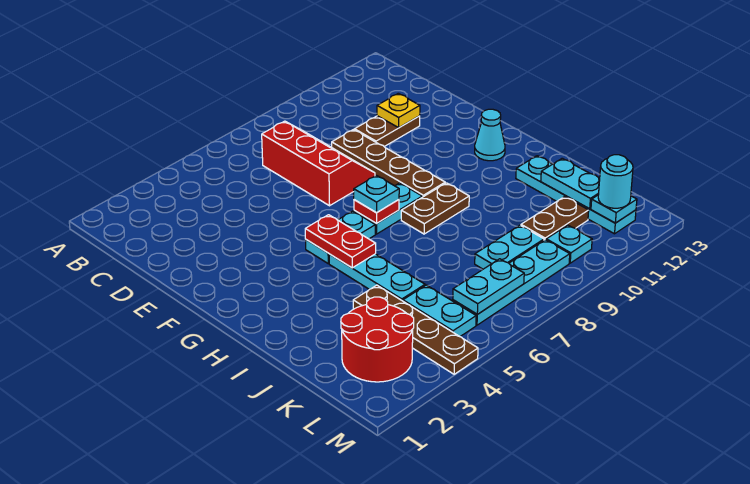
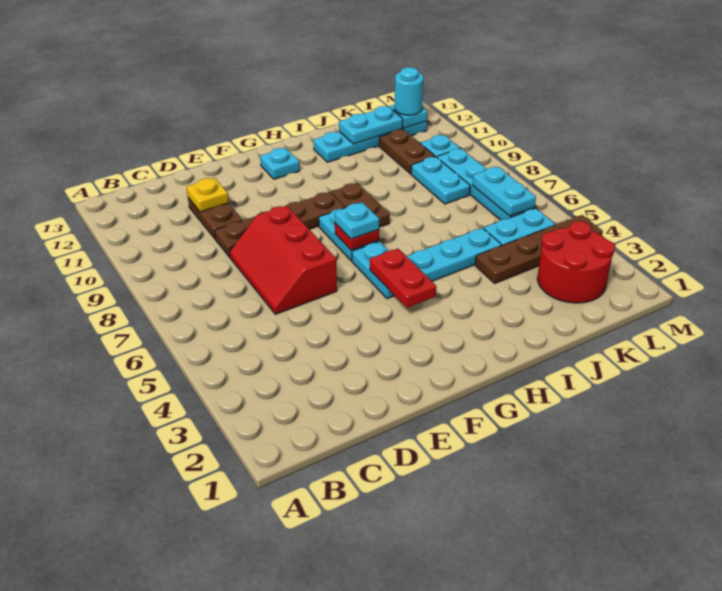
red slope C7:E8 level 1 top 7 -> red slope D6:E8 level 1 top E
red plate G5:H5 level 2 -> red plate G4:G5 level 2
cyan cone G12 level 1 -> cyan plate G12 level 1

